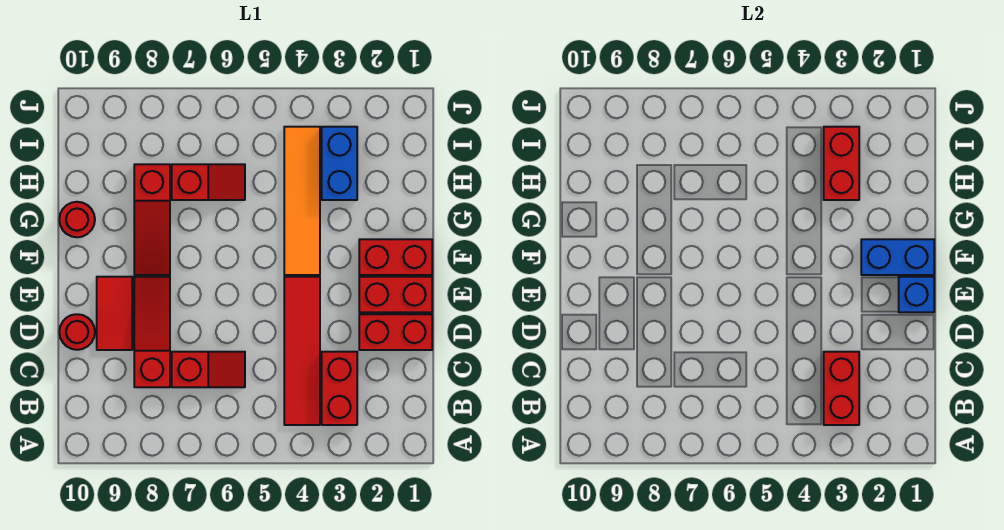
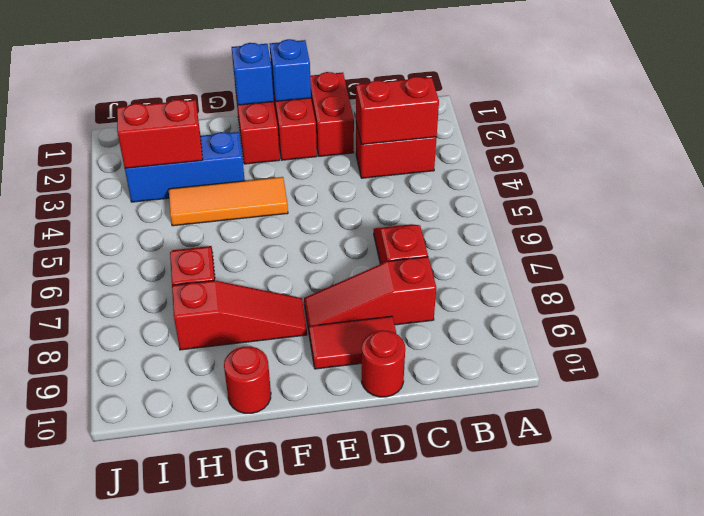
red tile B4:E4 level 1 -> none
blue brick F1:F2 level 2 -> blue brick F1 level 2
orange tile F4:I4 level 1 -> orange tile F4:H4 level 1
blue brick H3:I3 level 1 -> blue brick G3:I3 level 1

